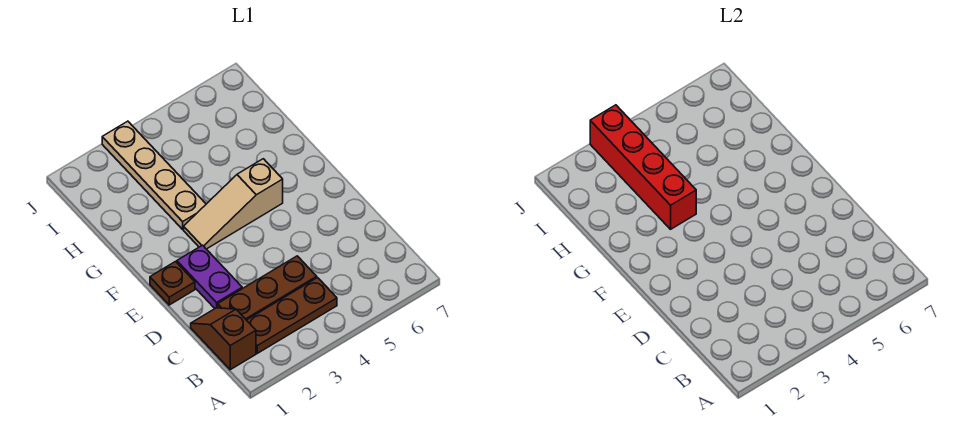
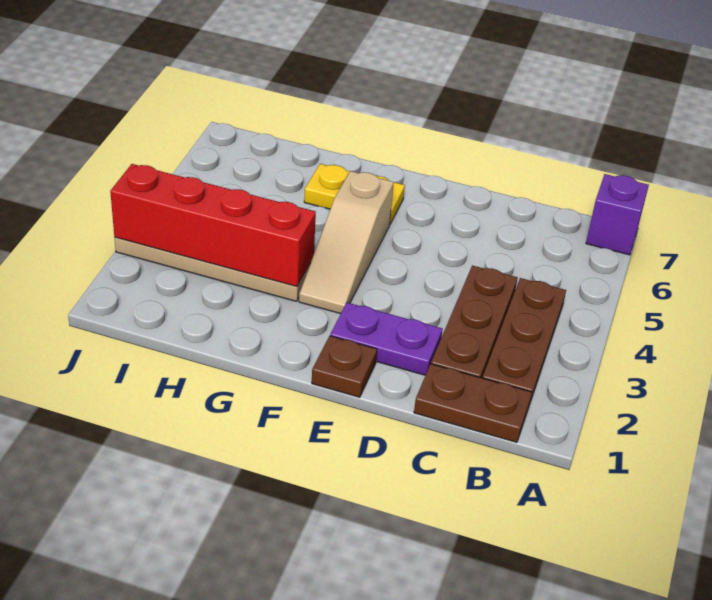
none -> purple brick A7 level 1
brown slope B1:C1 level 1 top B -> brown plate B1:C1 level 1
none -> yellow plate F6:G6 level 1

